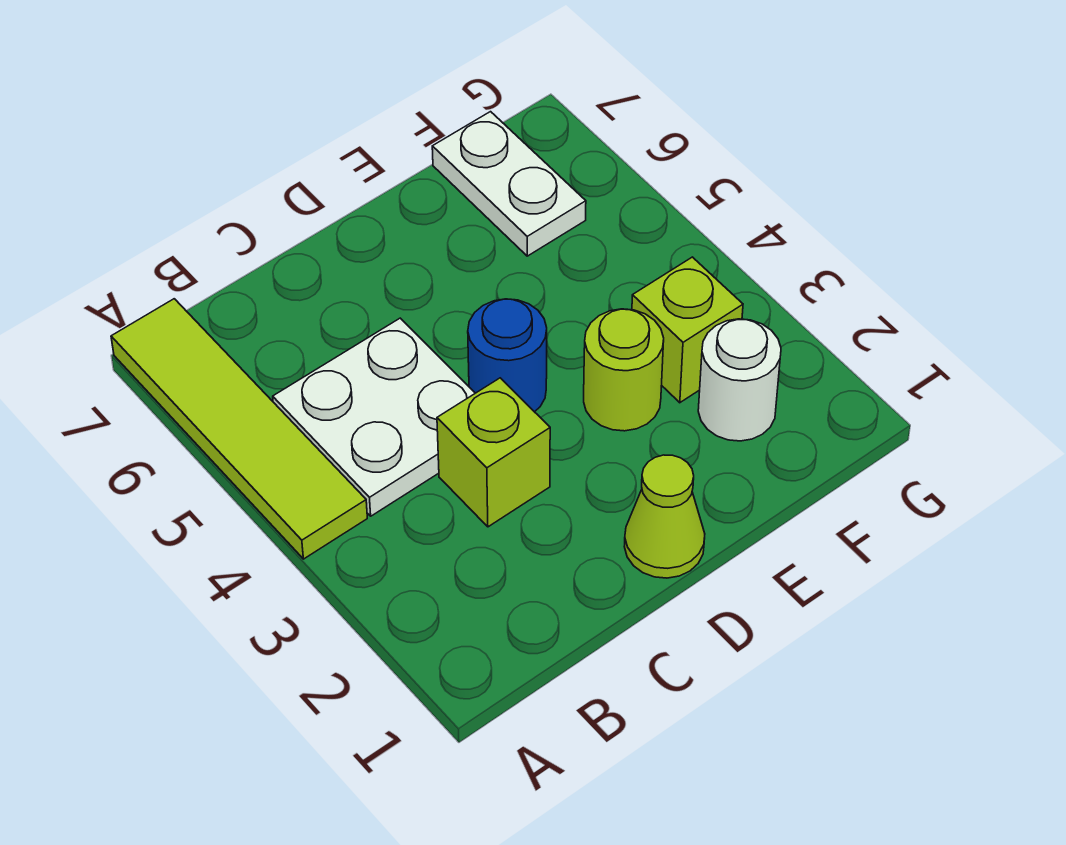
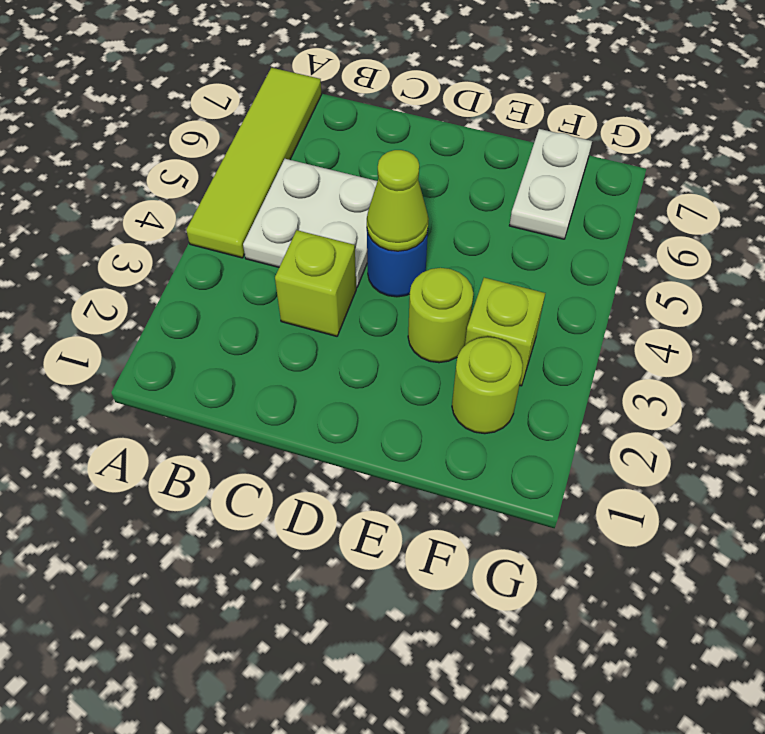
lime cone D1 level 1 -> lime cone D4 level 2
white round brick F2 level 1 -> lime round brick F2 level 1

